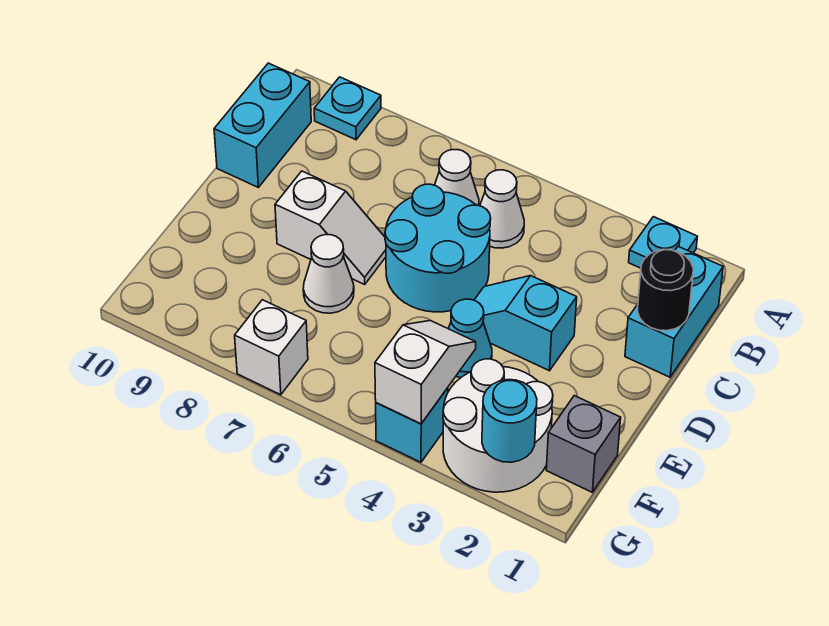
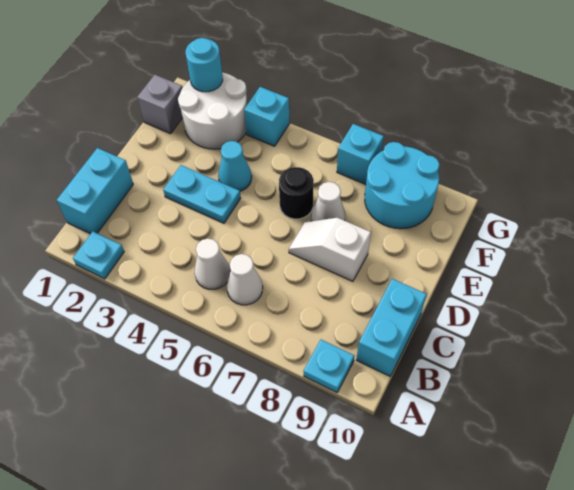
black round brick C1 level 2 -> black round brick E6 level 1
cyan round brick C5:D6 level 1 -> cyan round brick F8:G9 level 1
cyan slope D3:D4 level 1 top 3 -> cyan plate D3:D4 level 1
white slope F4:G4 level 2 top G -> none
white brick G7 level 1 -> cyan brick G7 level 1

